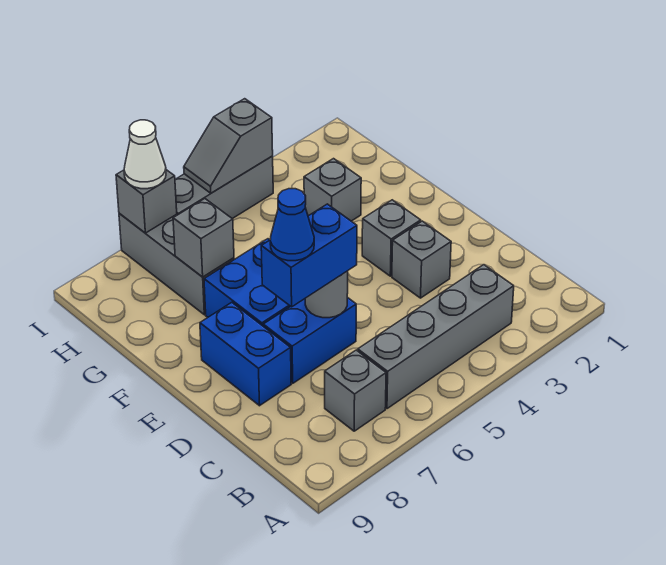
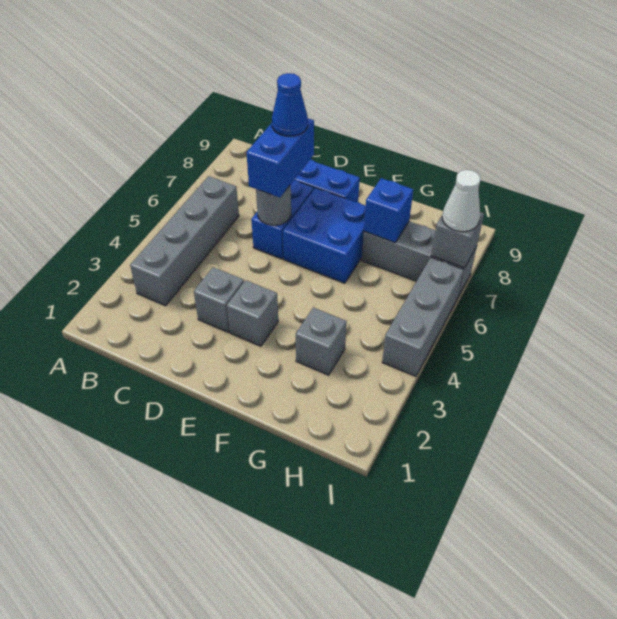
grey brick B7 level 1 -> none
grey brick G7 level 2 -> blue brick G7 level 2
grey slope I4:I5 level 2 top 4 -> none

